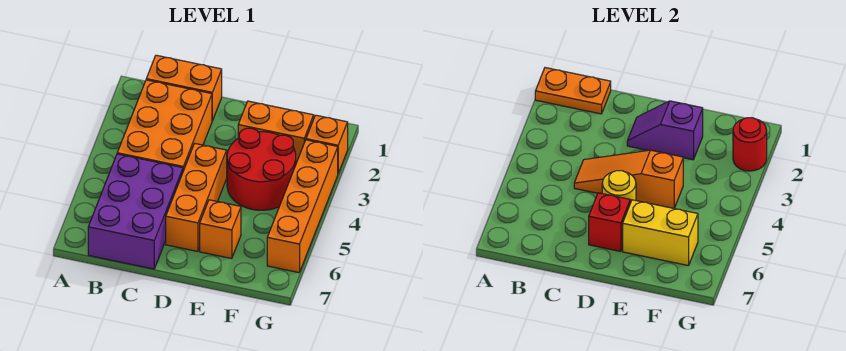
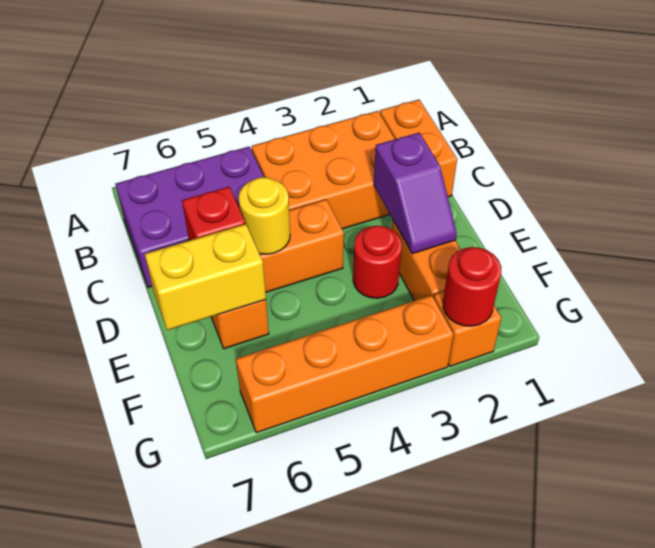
orange plate A1:B1 level 2 -> none
orange slope C4:E4 level 2 top E -> none
purple slope D2:E2 level 2 top E -> purple slope D2:E2 level 2 top D
red round brick E3:F4 level 1 -> red round brick E3 level 1
yellow brick E6:F6 level 2 -> yellow brick E6:E7 level 2

